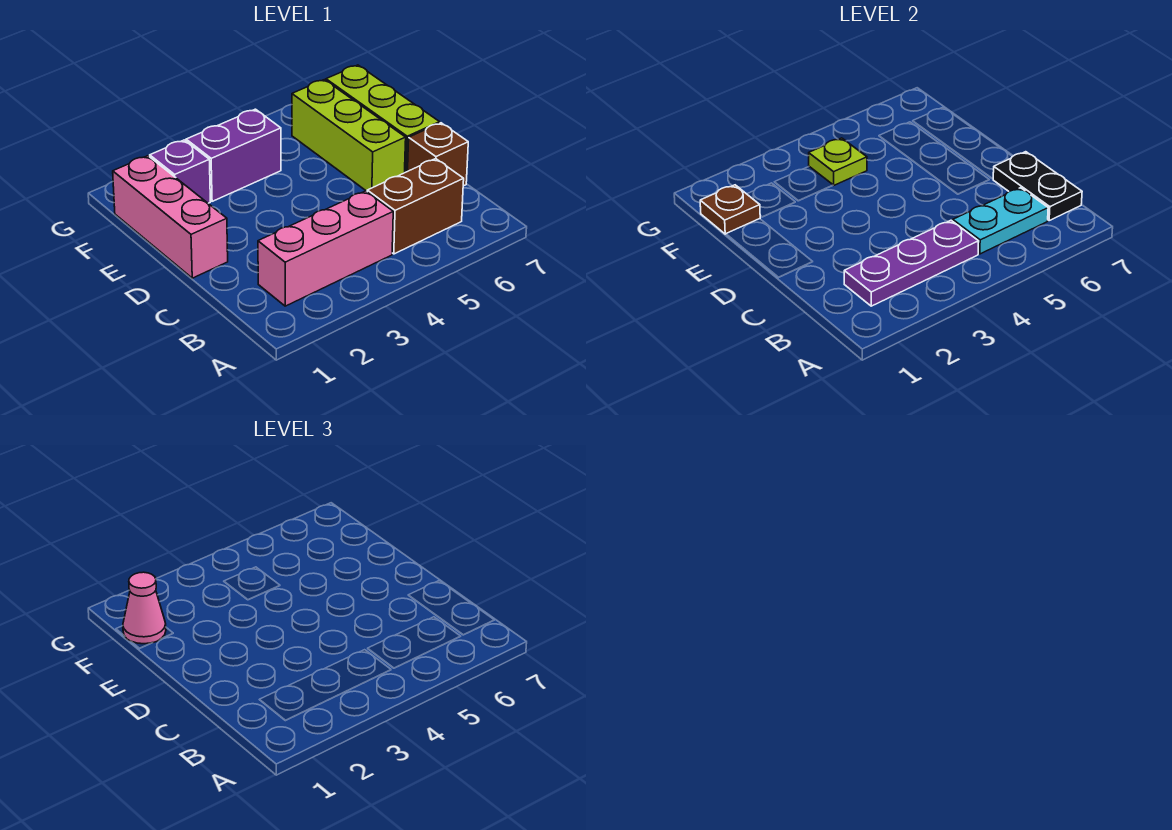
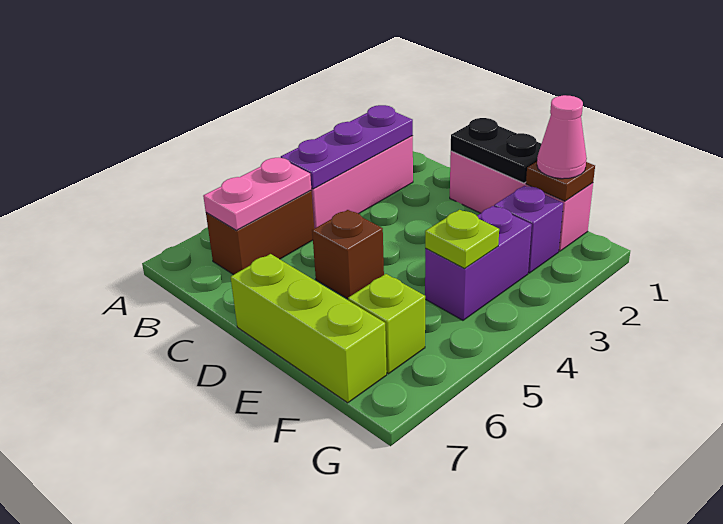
cyan plate B5:B6 level 2 -> pink plate B5:B6 level 2
black plate B7:C7 level 2 -> black plate D1:E1 level 2
brown brick C7 level 1 -> brown brick D5 level 1
lime brick D6:F6 level 1 -> lime brick F6 level 1

